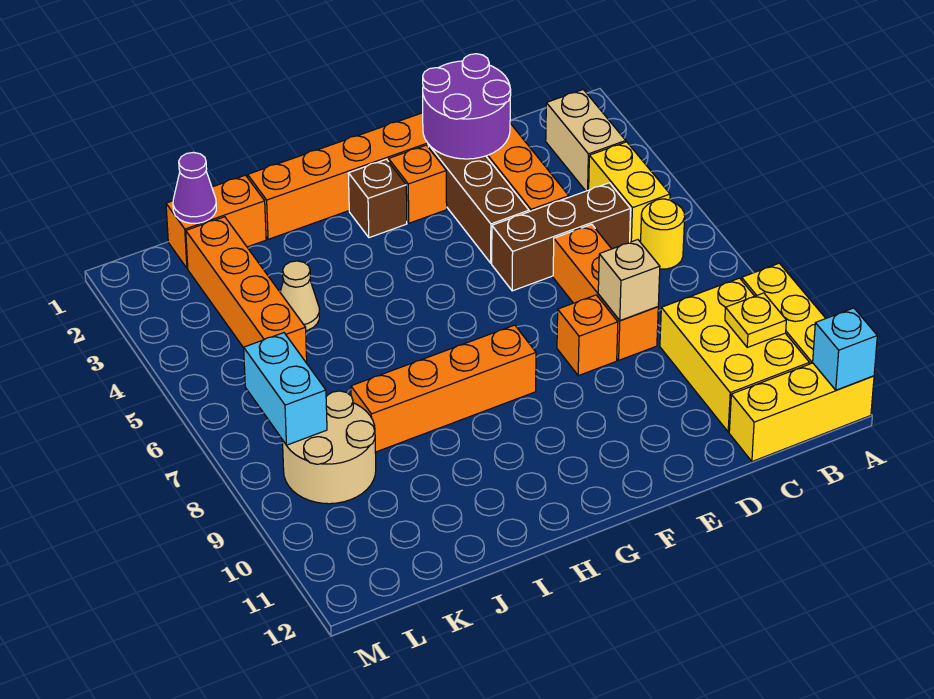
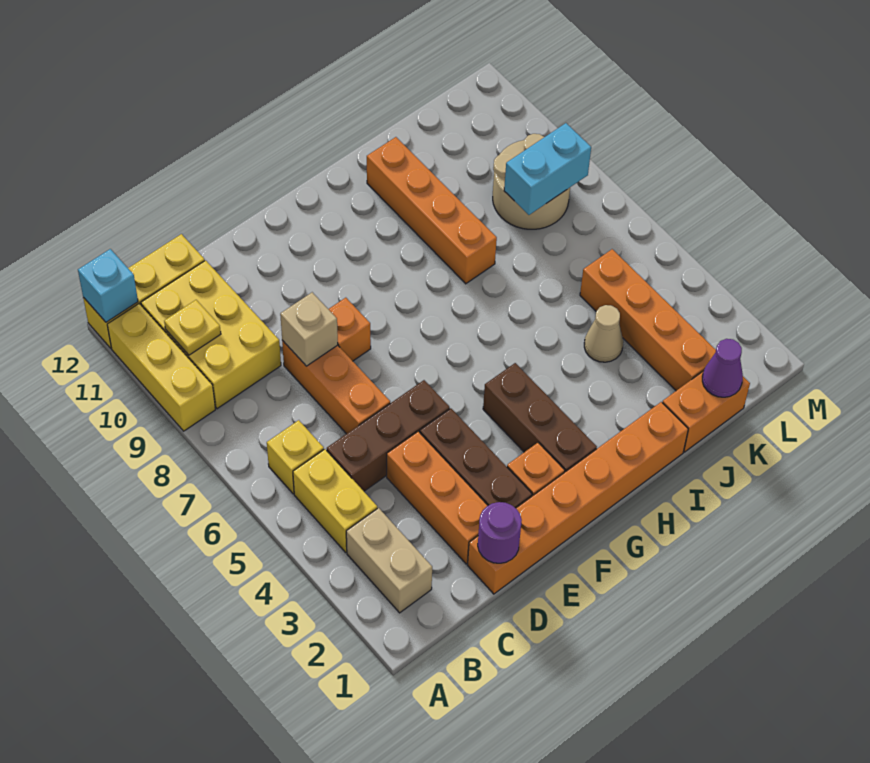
yellow round brick B6 level 1 -> yellow brick B6 level 1
purple round brick D1:E2 level 2 -> purple round brick D1 level 2
brown brick G2 level 1 -> brown brick G2:G4 level 1
orange brick G8:J8 level 1 -> orange brick I8:I11 level 1
cyan brick L7:L8 level 2 -> cyan brick K8:L8 level 2

